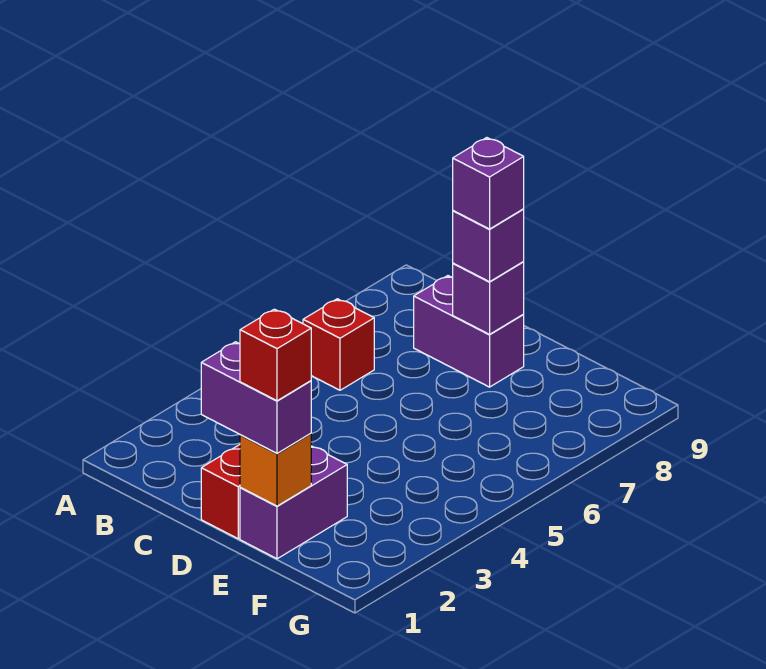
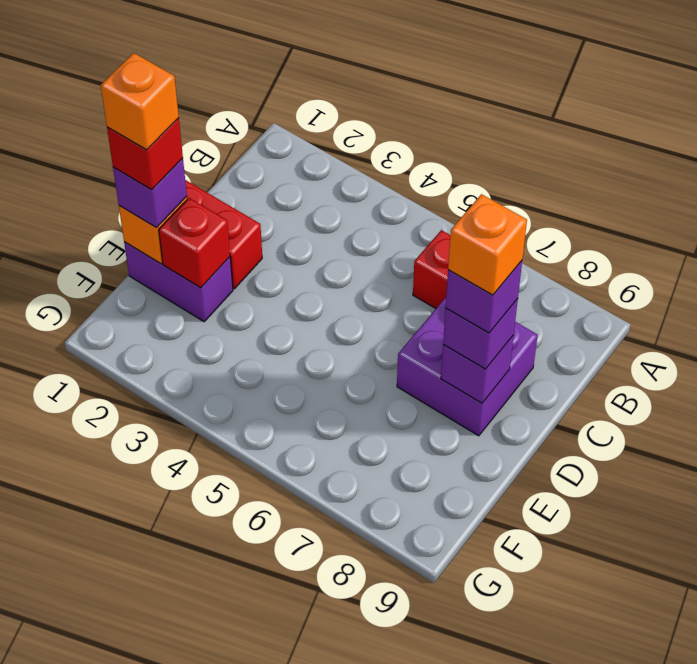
purple brick C8:D8 level 1 -> purple brick C7:D8 level 1
purple brick D1:E1 level 3 -> purple brick E1 level 3
none -> orange brick D8 level 5
none -> orange brick E1 level 5
none -> red brick E2 level 2

